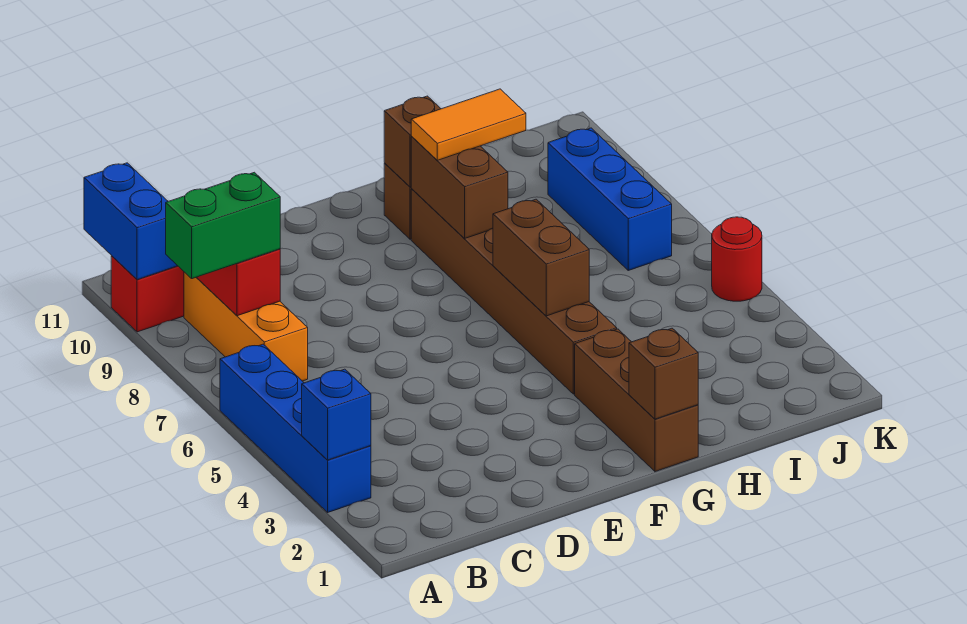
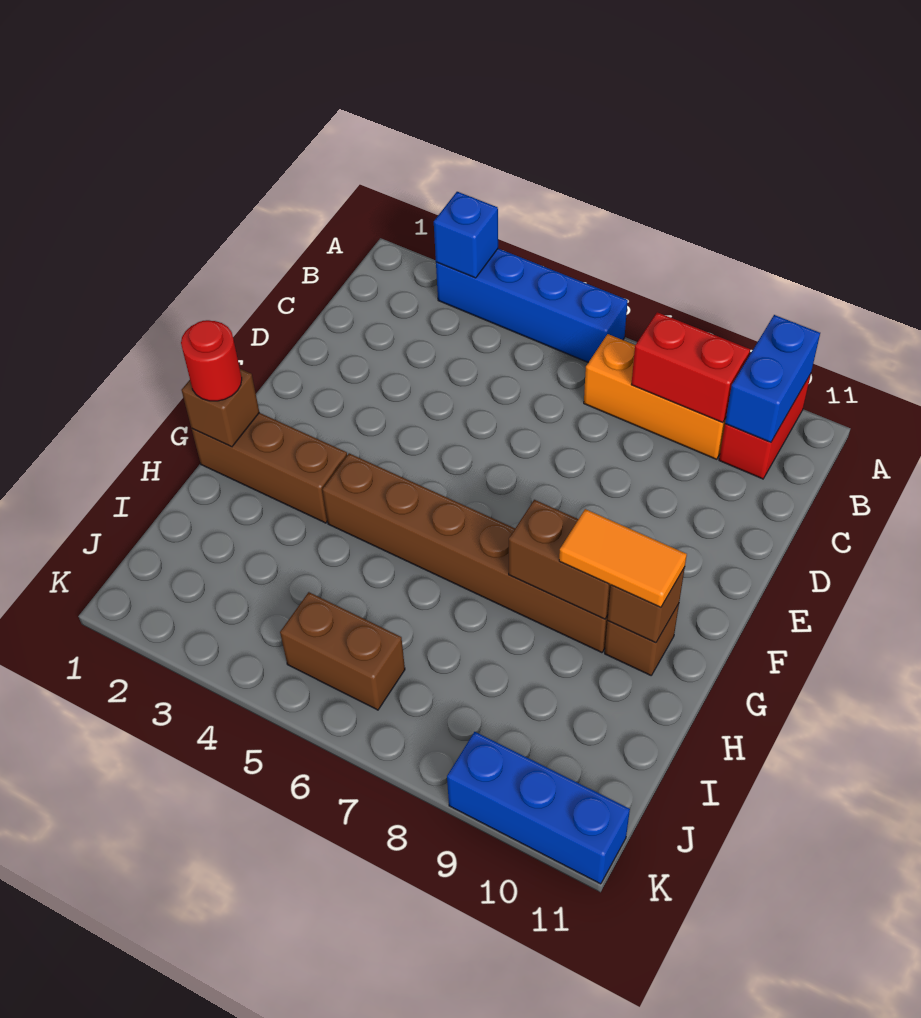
green brick A8:B8 level 3 -> none
blue brick A10:A11 level 2 -> blue brick A10:B10 level 2
brown brick G5:G6 level 2 -> brown brick J5:J6 level 1
orange tile G9:H9 level 3 -> orange tile G9:G10 level 3
blue brick J7:J9 level 1 -> blue brick K9:K11 level 1
red round brick K5 level 1 -> red round brick G1 level 3

